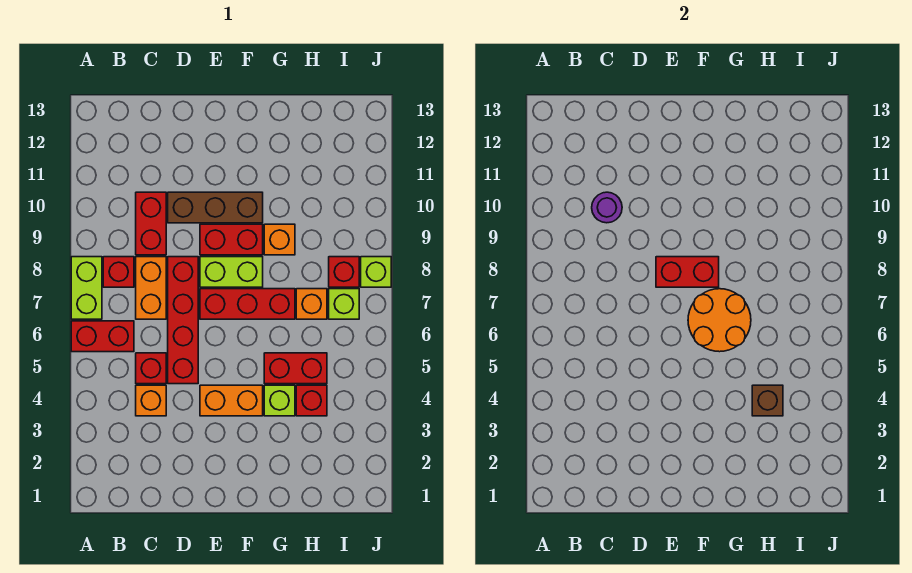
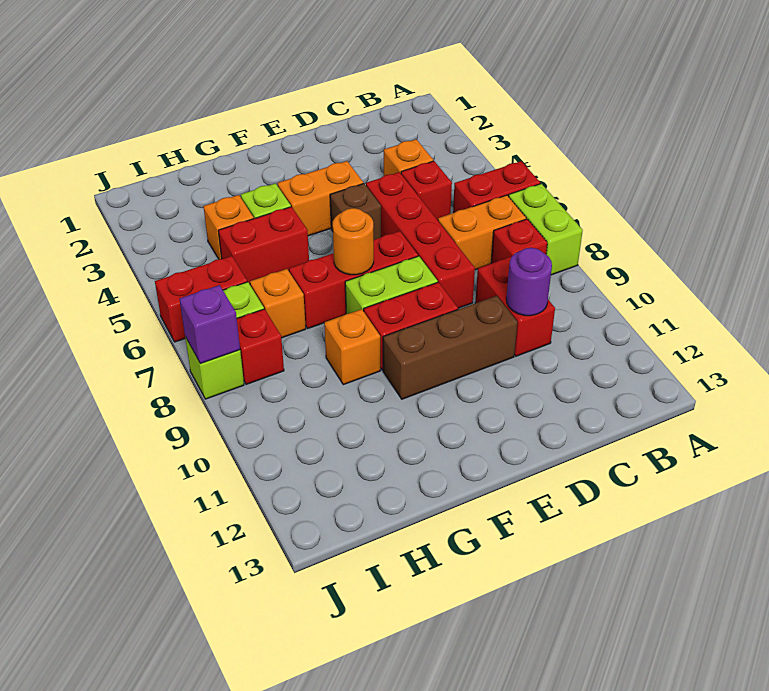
orange brick C7:C8 level 1 -> orange brick B7:C7 level 1
red brick E8:F8 level 2 -> red brick I6:J6 level 1
orange round brick F6:G7 level 2 -> orange round brick F7 level 2
red brick H4 level 1 -> orange brick H4 level 1
brown brick H4 level 2 -> brown brick E5 level 1
none -> purple brick J8 level 2

